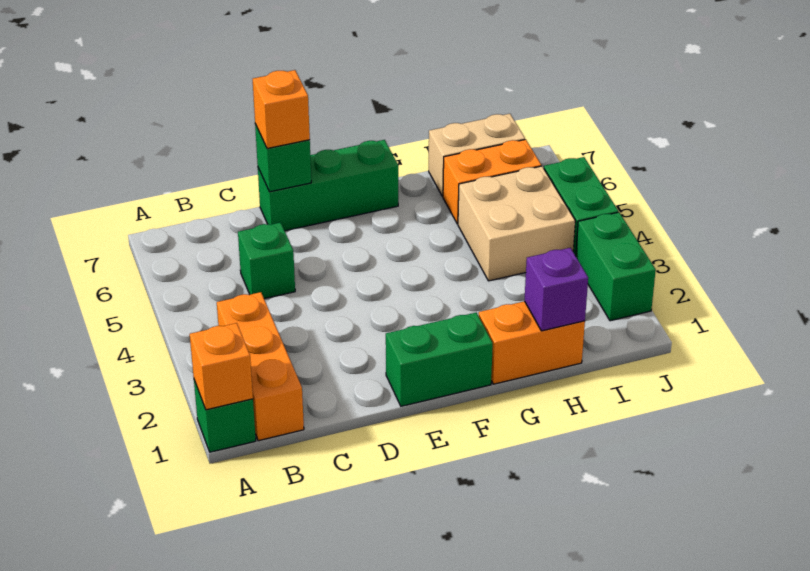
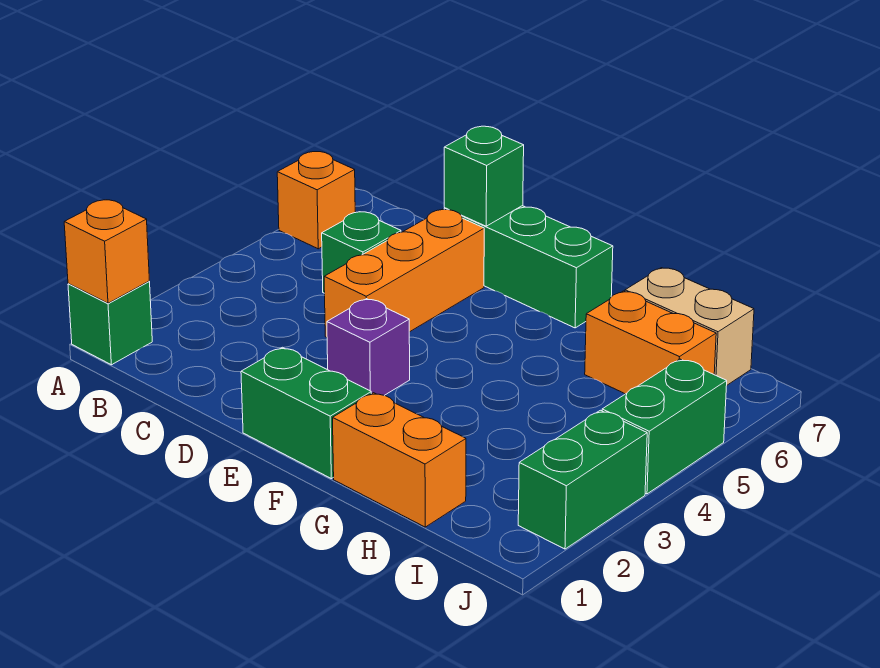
orange brick B1:B3 level 1 -> orange brick D4:D6 level 1
orange brick D7 level 3 -> orange brick A6 level 1
purple brick H1 level 2 -> purple brick E3 level 1
tan brick H4:I5 level 1 -> none

